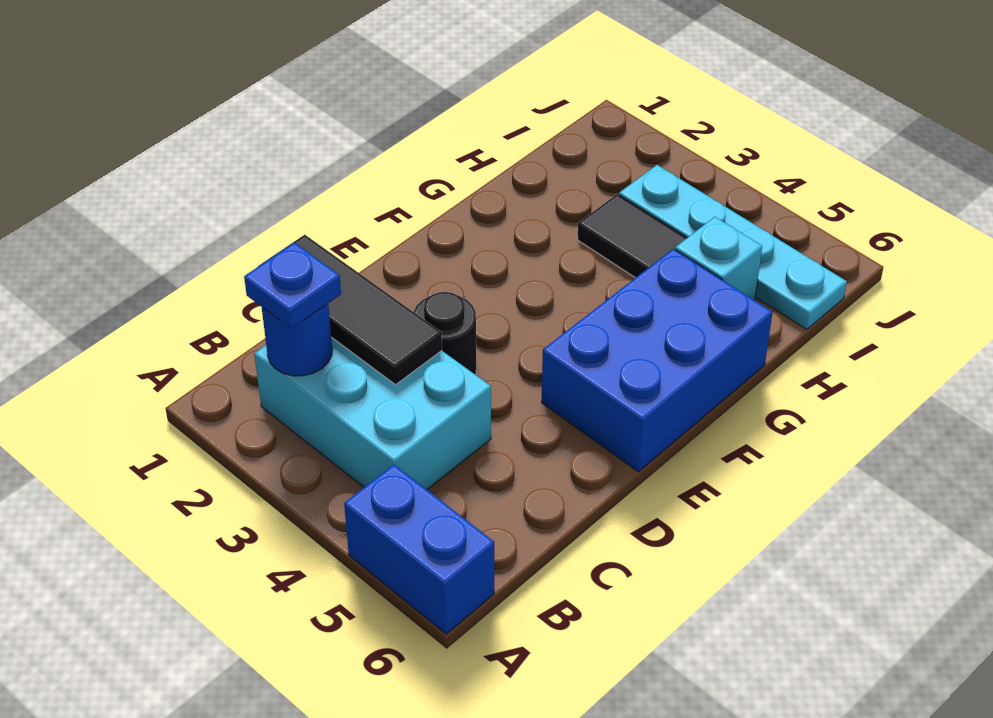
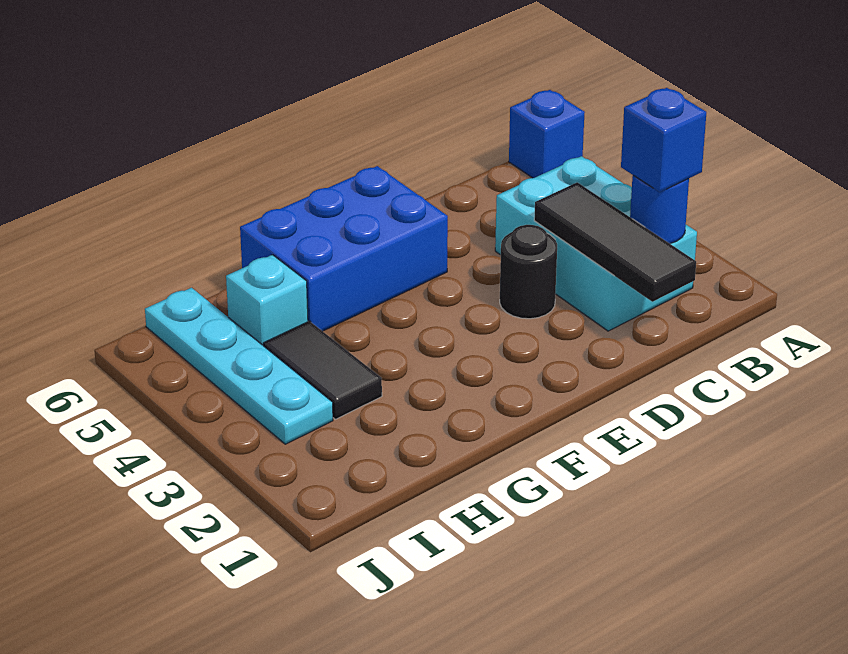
blue brick A5:A6 level 1 -> blue brick A6 level 1
blue plate B2 level 3 -> blue brick B2 level 3

